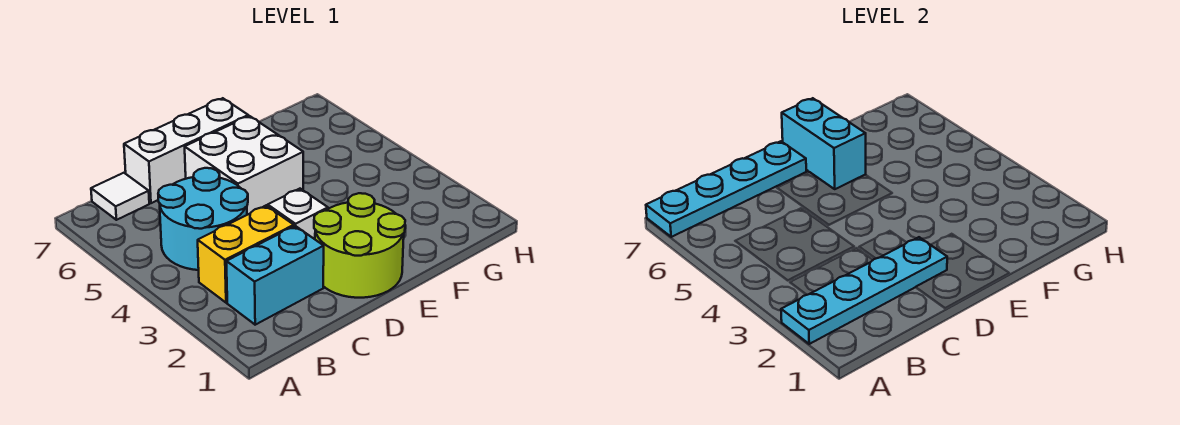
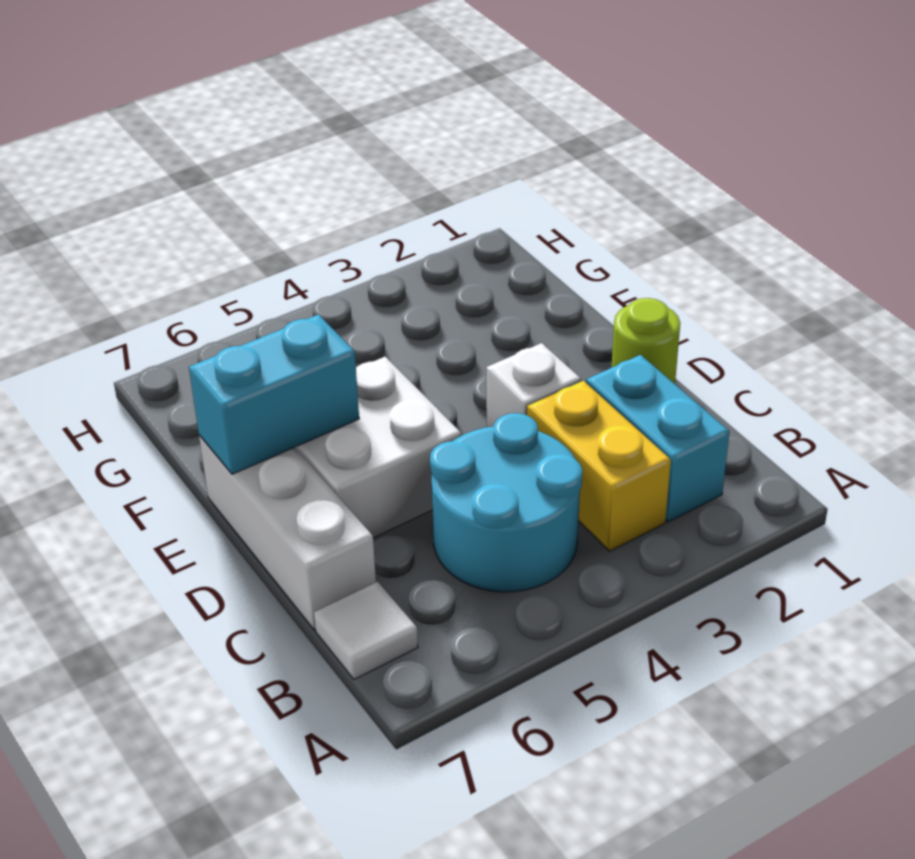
cyan plate A2:D2 level 2 -> none
cyan plate A7:D7 level 2 -> none
lime round brick D1:E2 level 1 -> lime round brick D1 level 1

